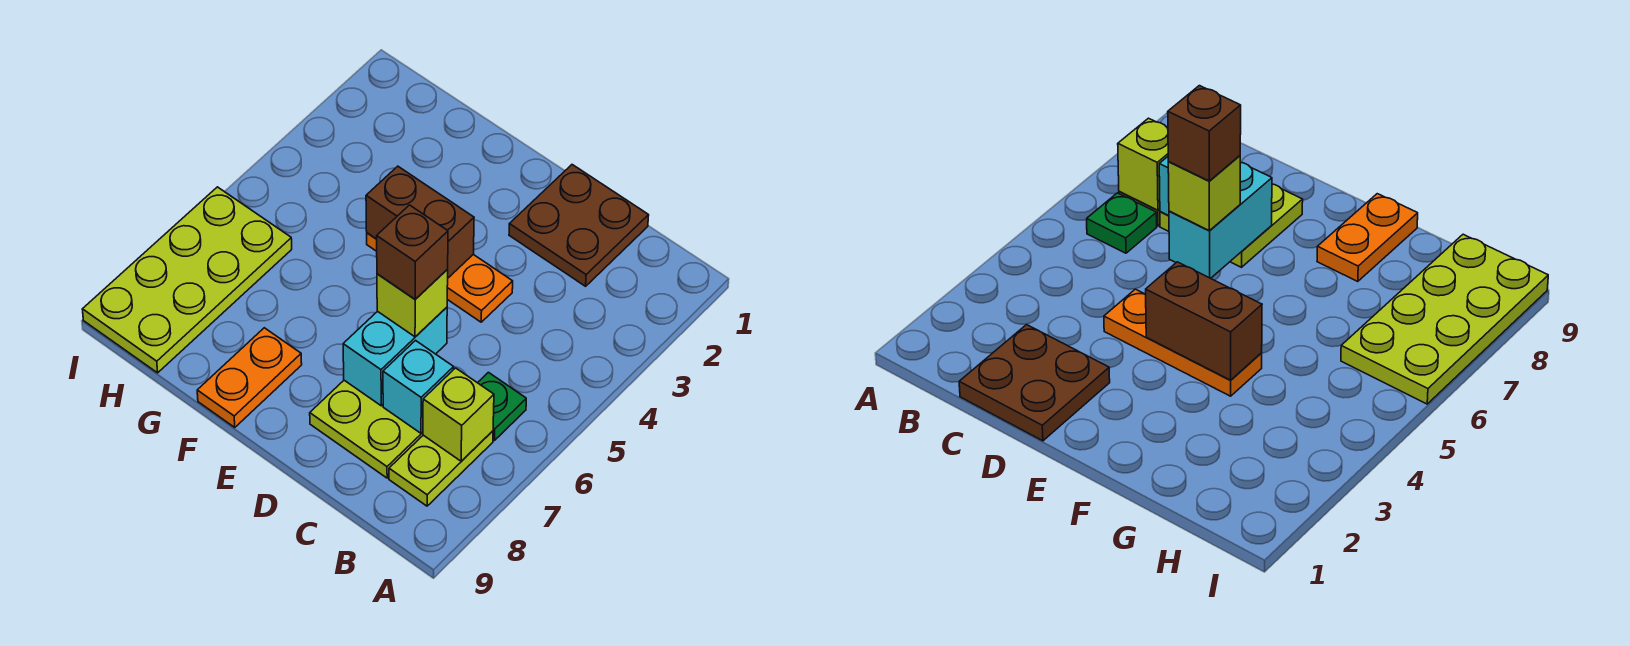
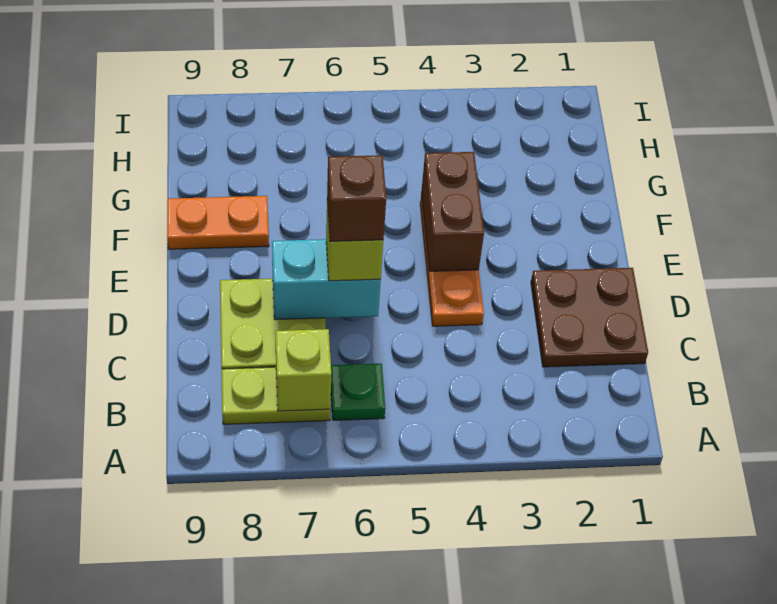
cyan brick C7 level 2 -> none
lime plate H6:I9 level 1 -> none

